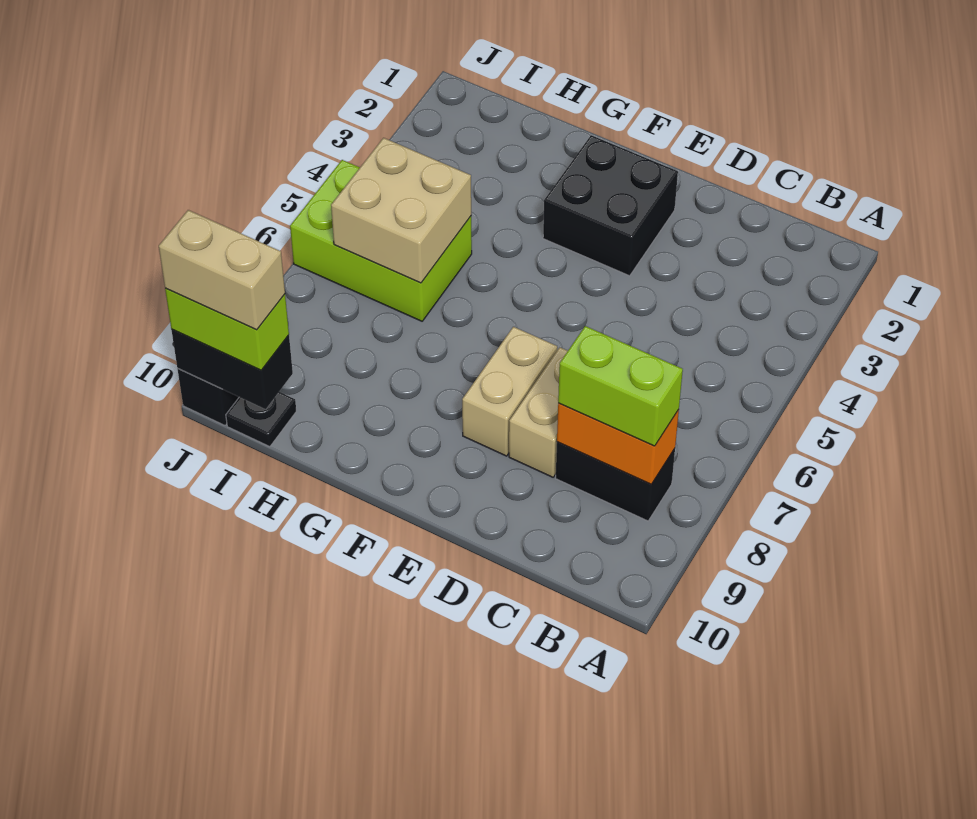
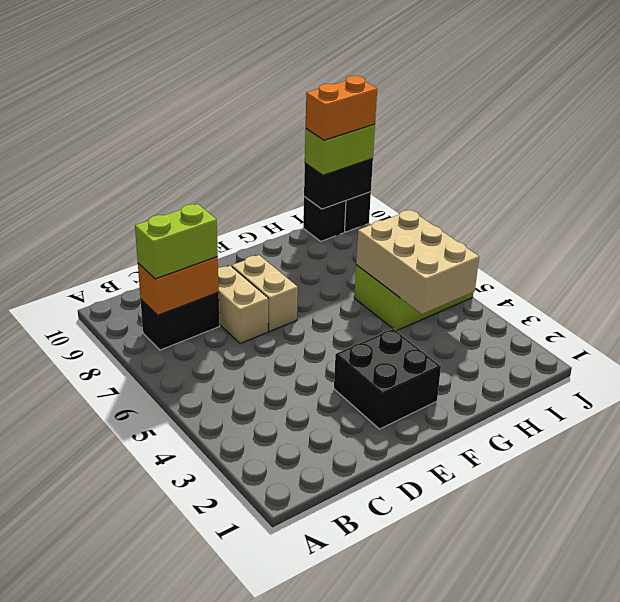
tan brick H5:I6 level 2 -> tan brick H4:I6 level 2
black plate I10 level 1 -> black brick I10 level 1
tan brick I10:J10 level 4 -> orange brick I10:J10 level 4

